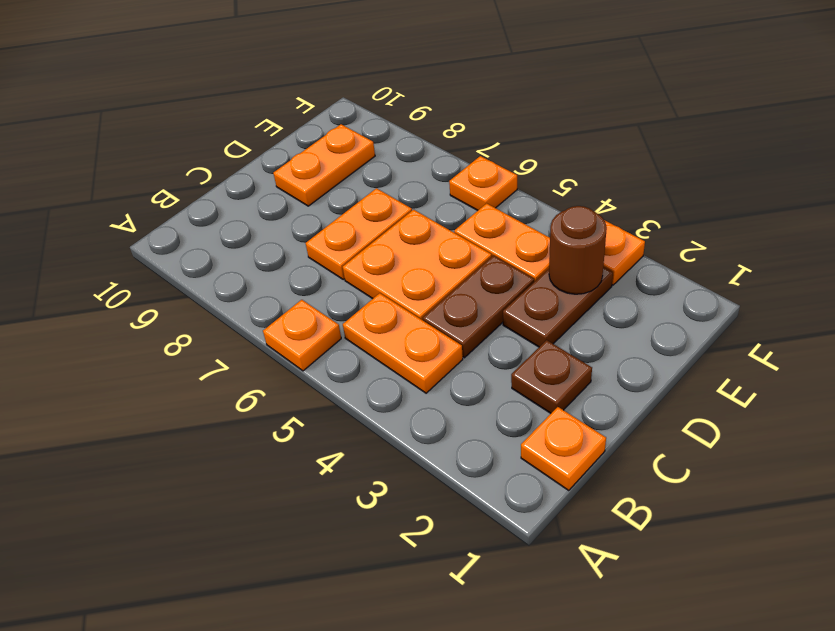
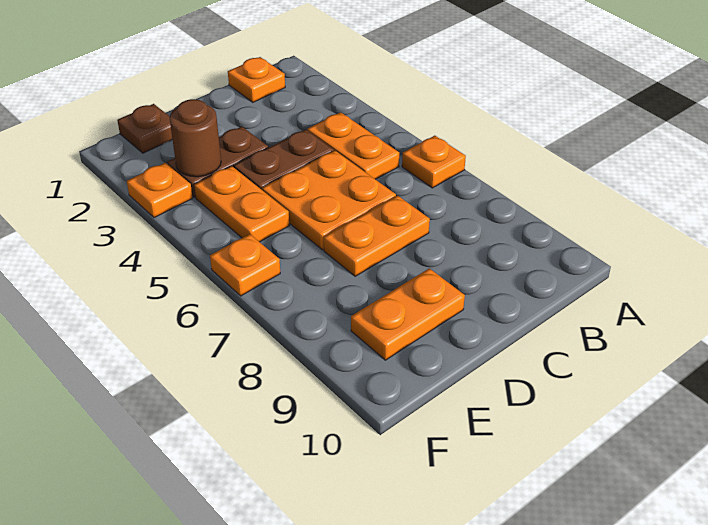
brown plate C2 level 1 -> brown plate E1 level 1

